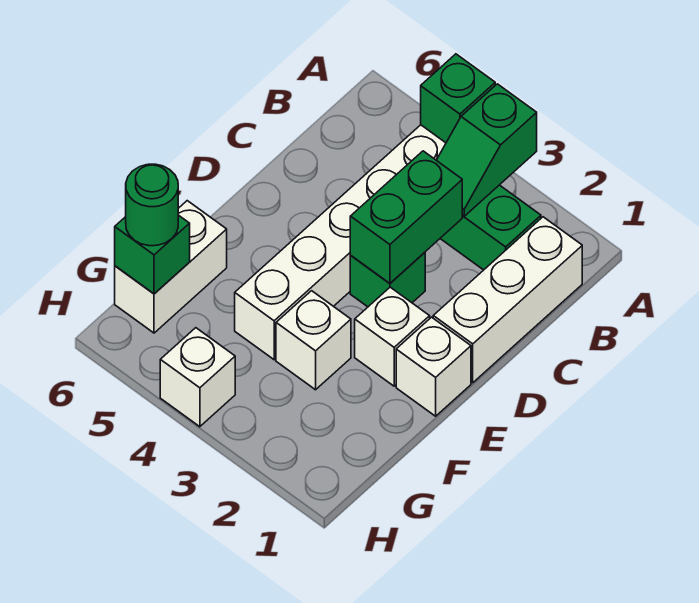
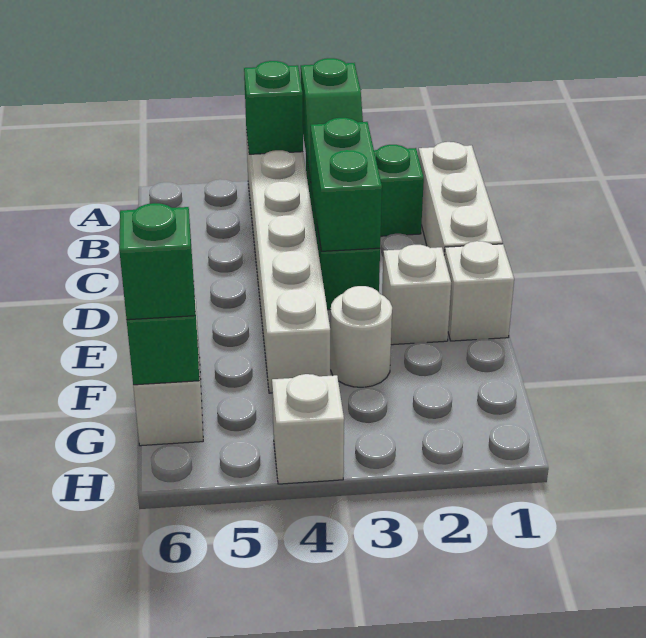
white brick F3 level 1 -> white round brick F3 level 1
green round brick G6 level 3 -> green brick G6 level 3

